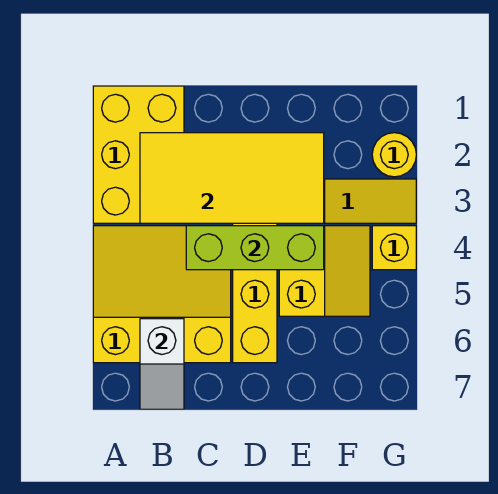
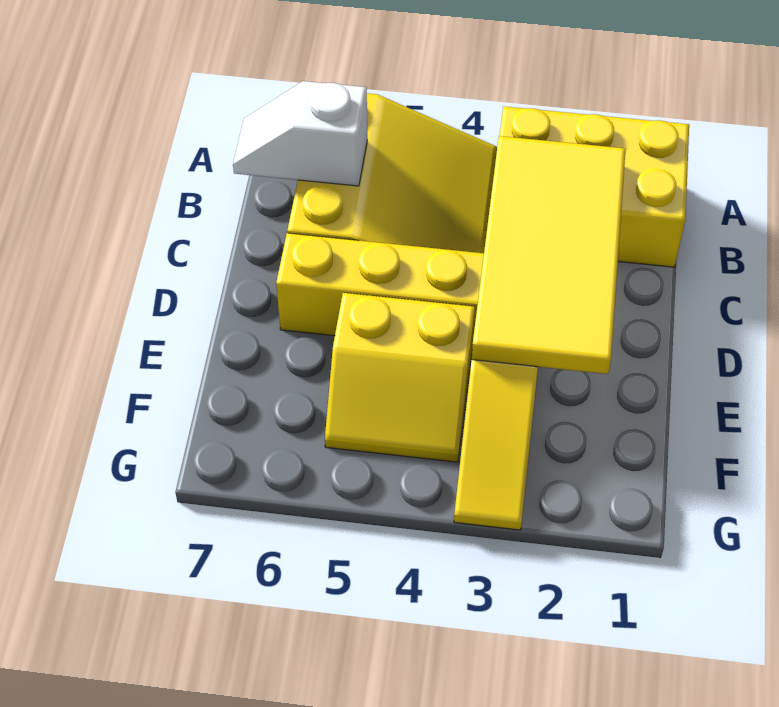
lime brick C4:E4 level 2 -> none
yellow round brick G2 level 1 -> none
yellow brick G4 level 1 -> none

